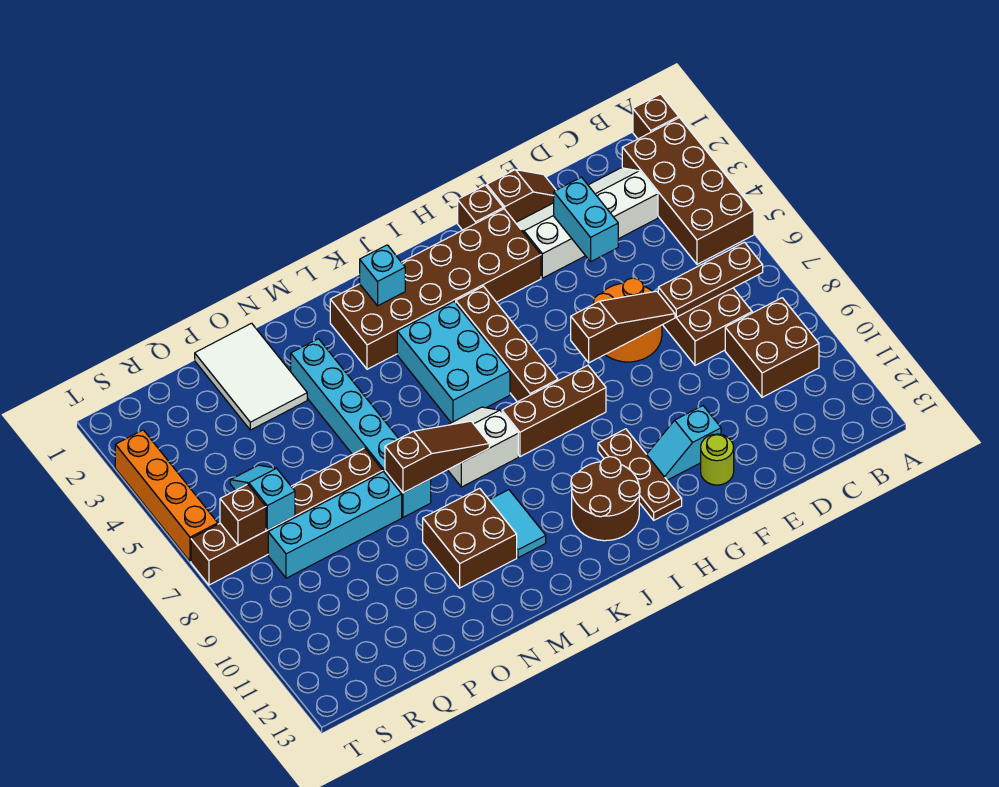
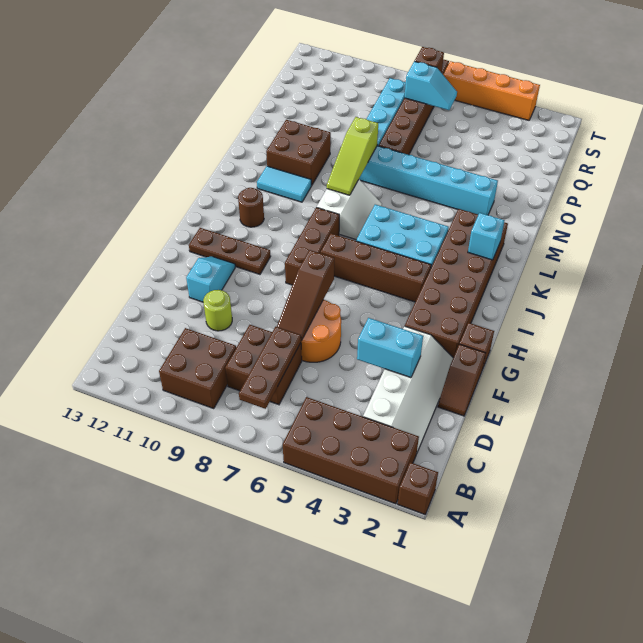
lime round brick F12 level 1 -> lime round brick E10 level 1
brown round brick I11:J12 level 1 -> brown round brick J11 level 1
brown slope L8:N8 level 2 top N -> lime slope L8:N8 level 2 top N
white tile O1:P3 level 1 -> none

